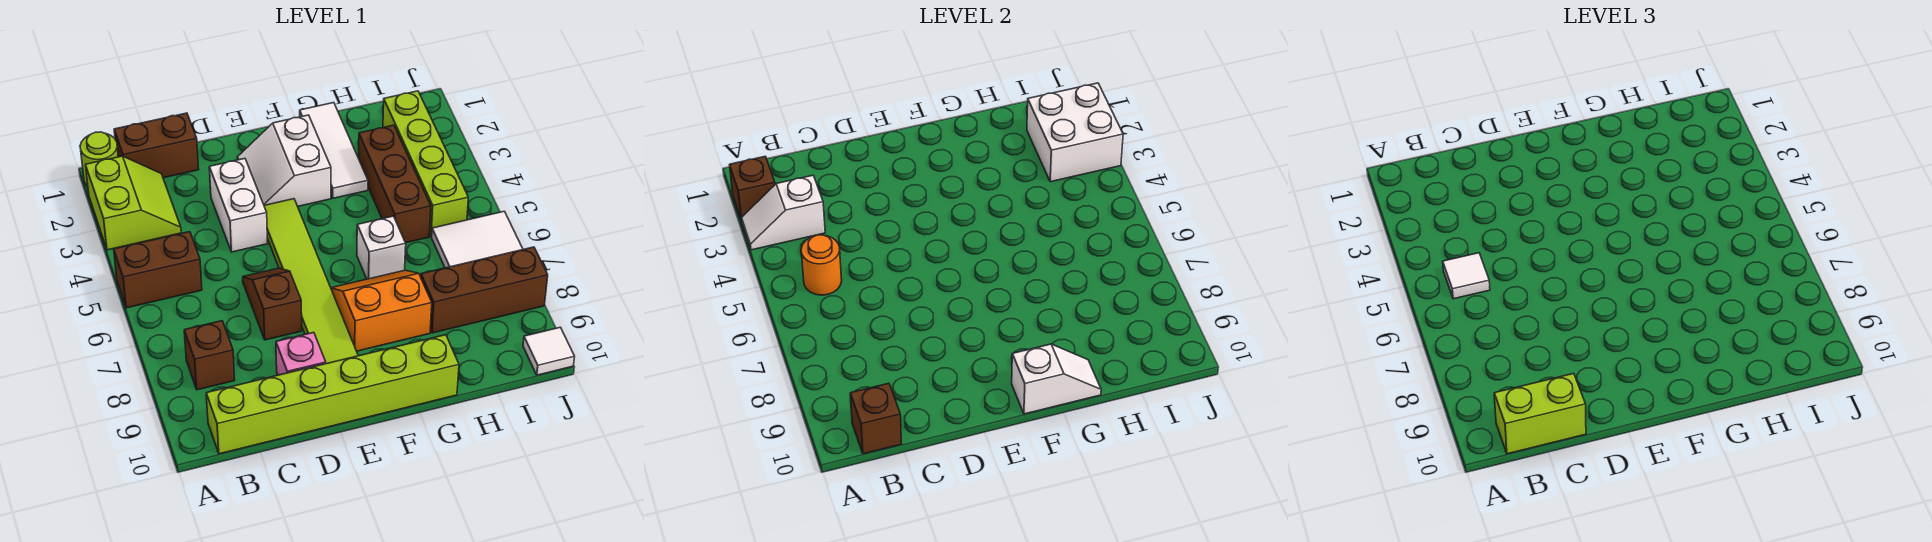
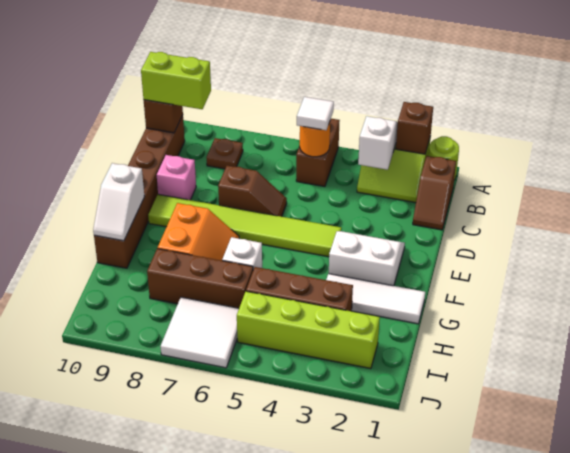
brown brick B1:C1 level 1 -> brown slope B1:C1 level 1 top B
brown brick B8 level 1 -> brown plate B8 level 1
lime brick B10:G10 level 1 -> brown brick B10:G10 level 1
lime brick B10:C10 level 3 -> lime brick B9:B10 level 3
white brick D3:D4 level 1 -> none
brown brick H8:J8 level 1 -> brown brick H6:H8 level 1
white brick I2:J3 level 2 -> none
white tile J10 level 1 -> none

